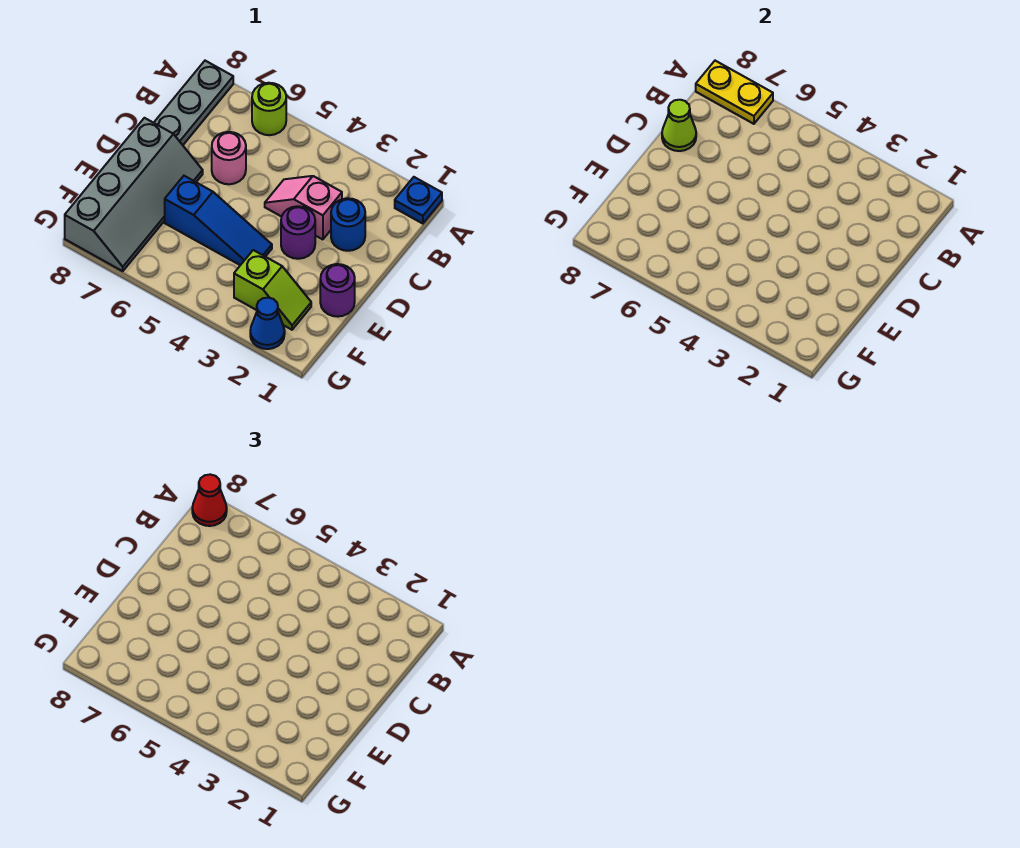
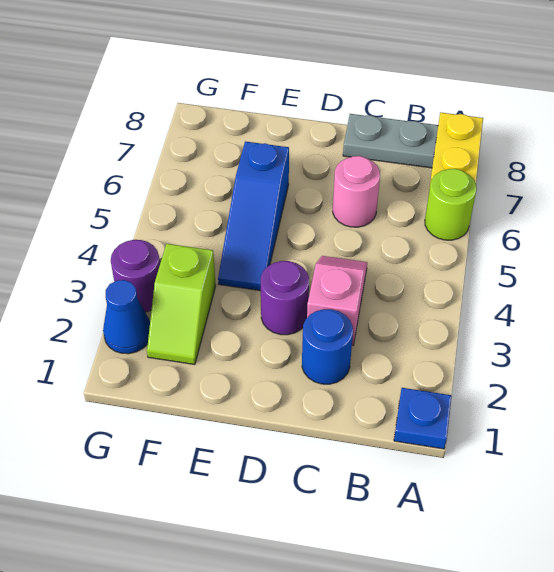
red cone A8 level 3 -> none
lime cone C8 level 2 -> none
grey slope D7:G8 level 1 top 8 -> none
purple round brick E1 level 1 -> purple round brick G3 level 1

